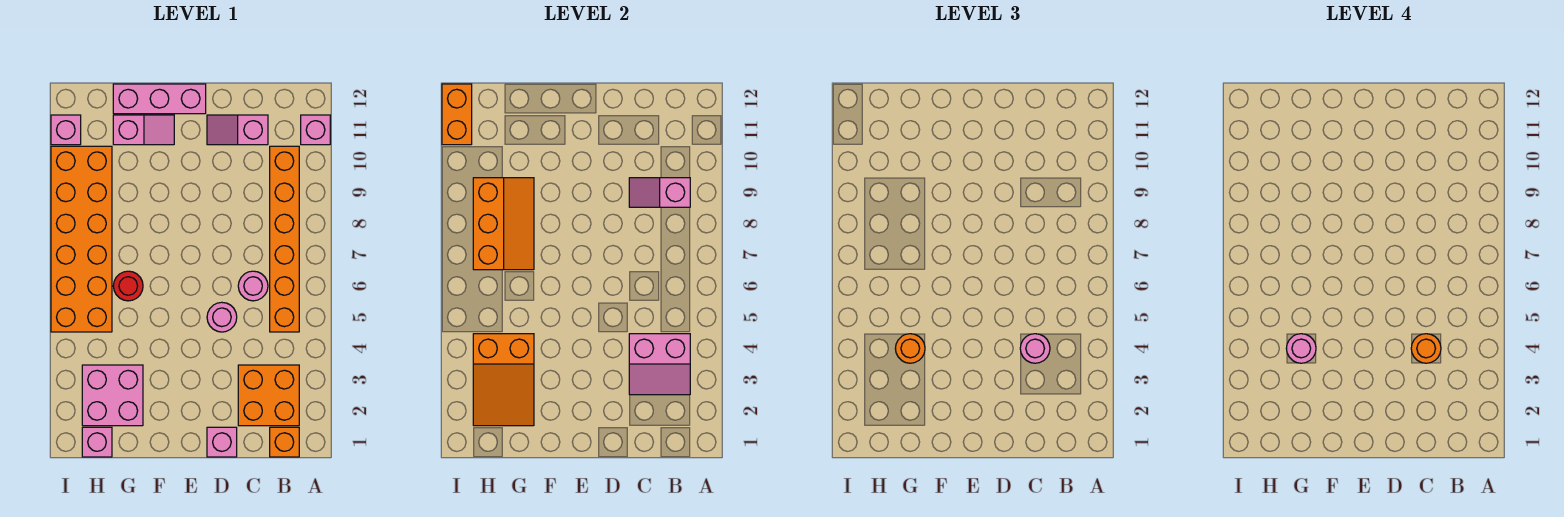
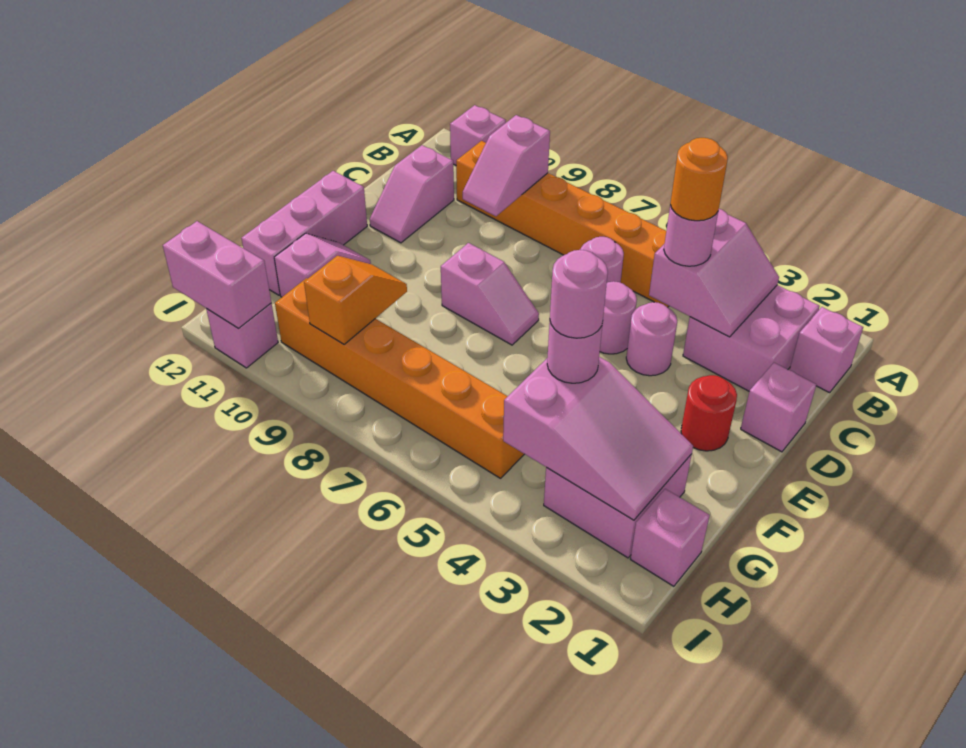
orange brick B1 level 1 -> pink brick B1 level 1
orange brick B2:C3 level 1 -> pink brick B2:C3 level 1
none -> pink round brick D4 level 1
none -> pink slope E7:E8 level 1 top 8
orange slope G2:H4 level 2 top 4 -> pink slope G2:H4 level 2 top 4
orange round brick G4 level 3 -> pink round brick G4 level 3
red round brick G6 level 1 -> red round brick E2 level 1
orange slope G7:H9 level 2 top H -> orange slope G9:H9 level 2 top H
orange brick H5:I10 level 1 -> orange brick H5:H10 level 1
orange brick I11:I12 level 2 -> pink brick I11:I12 level 2

